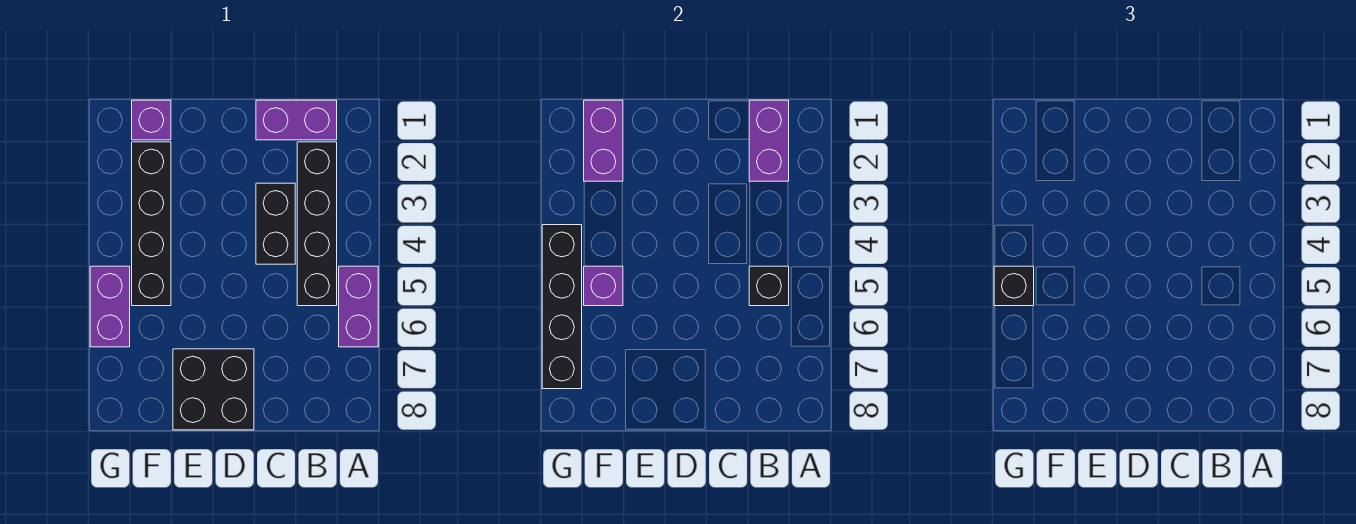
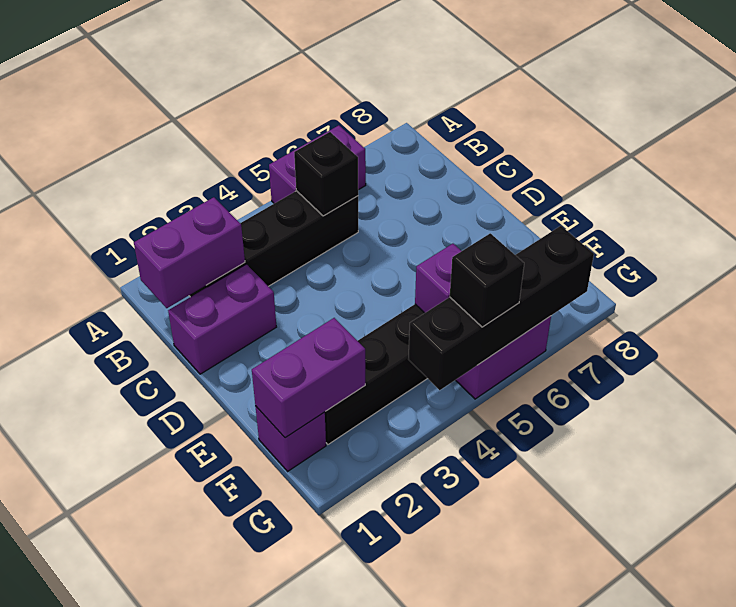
purple brick B1:C1 level 1 -> purple brick C1:C2 level 1
black brick C3:C4 level 1 -> none
black brick D7:E8 level 1 -> none

